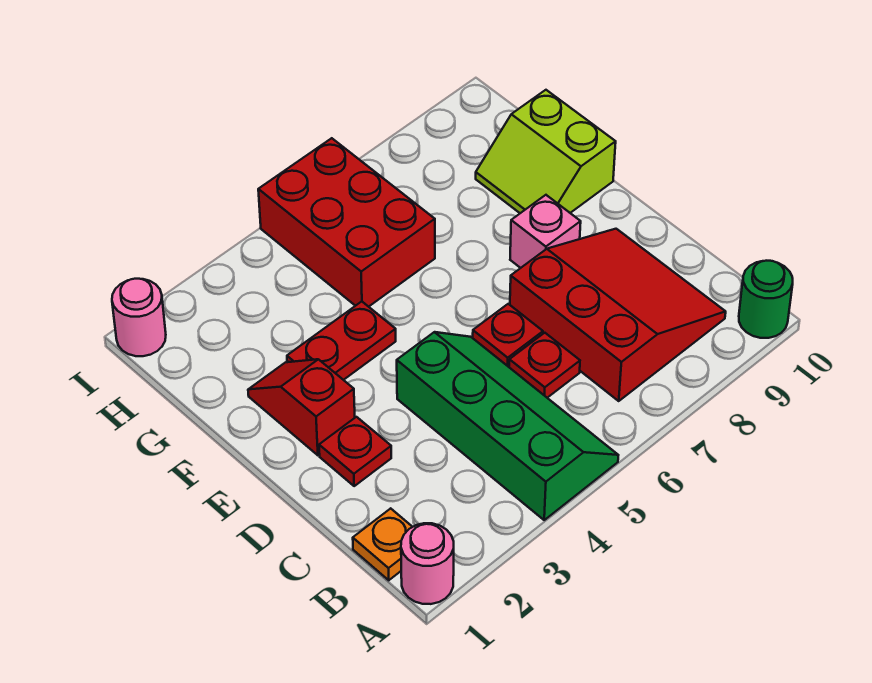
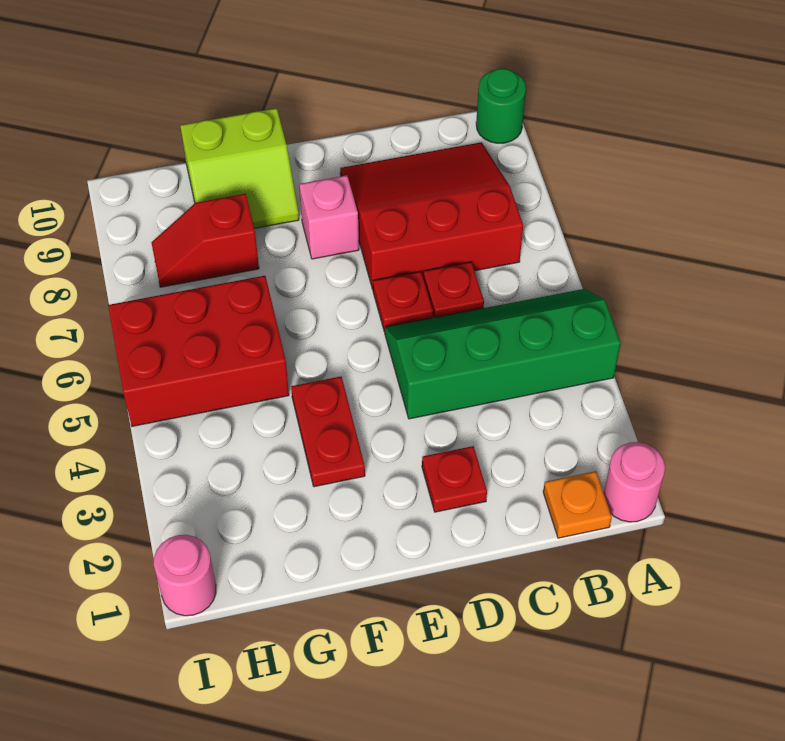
red slope E2:F2 level 1 top E -> red slope G8:H8 level 1 top G

